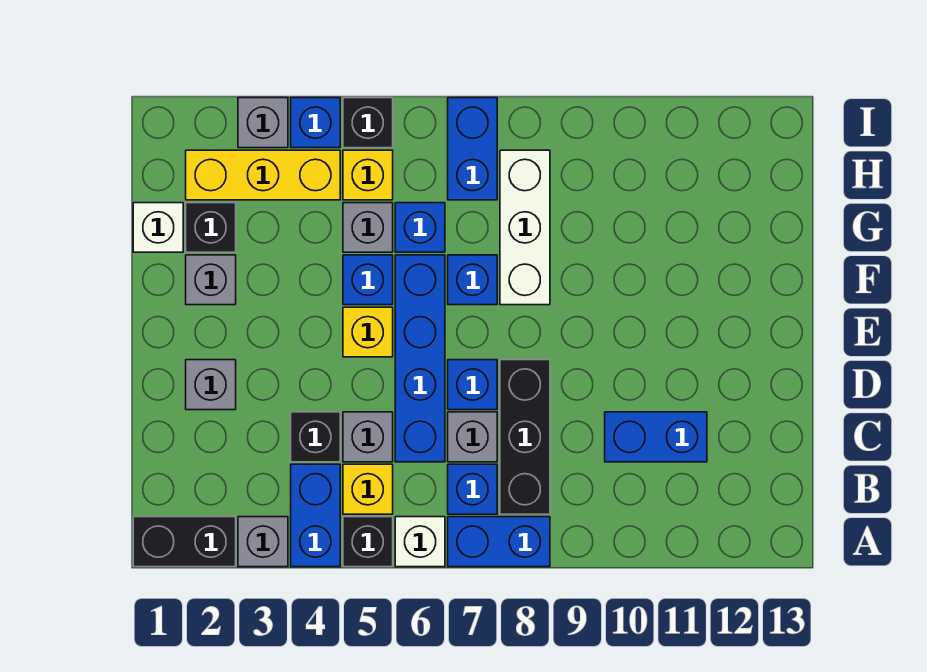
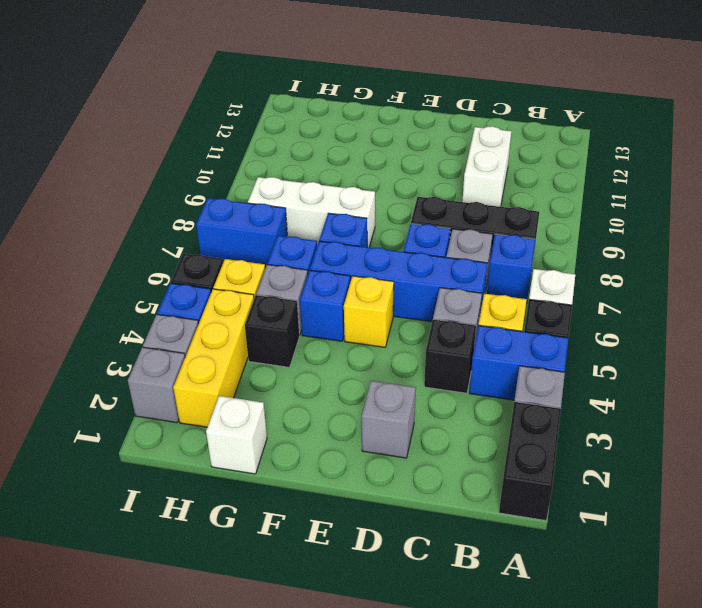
blue brick A7:A8 level 1 -> none
blue brick C10:C11 level 1 -> white brick C10:C11 level 1
grey brick F2 level 1 -> grey brick I2 level 1
black brick G2 level 1 -> black brick G4 level 1

